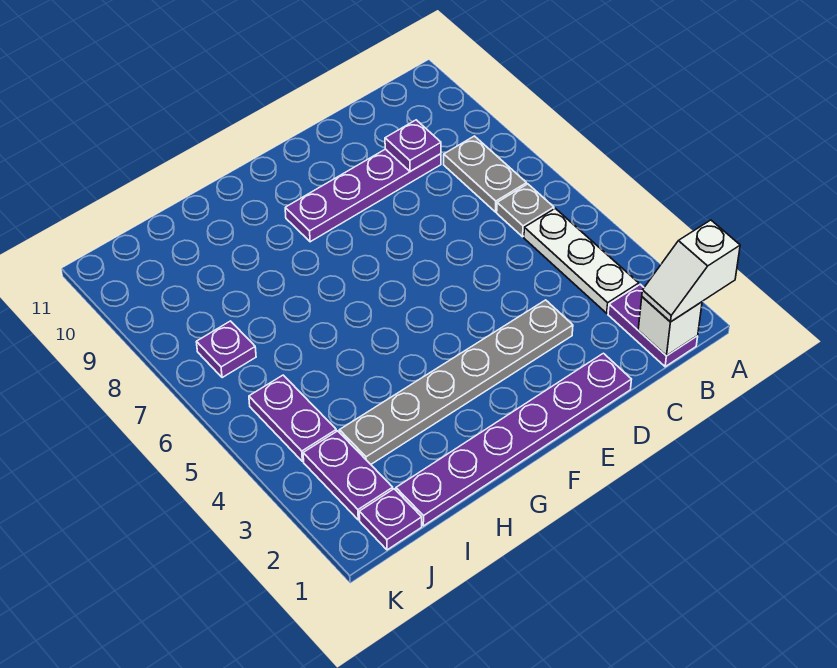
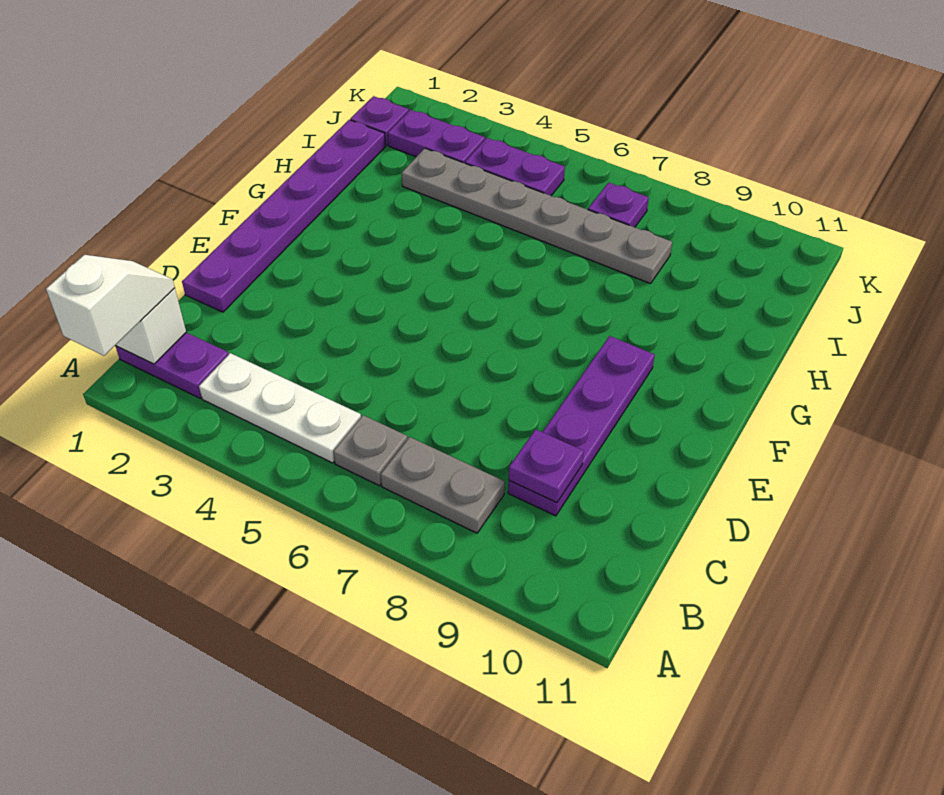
grey plate D3:I3 level 1 -> grey plate I3:I8 level 1

